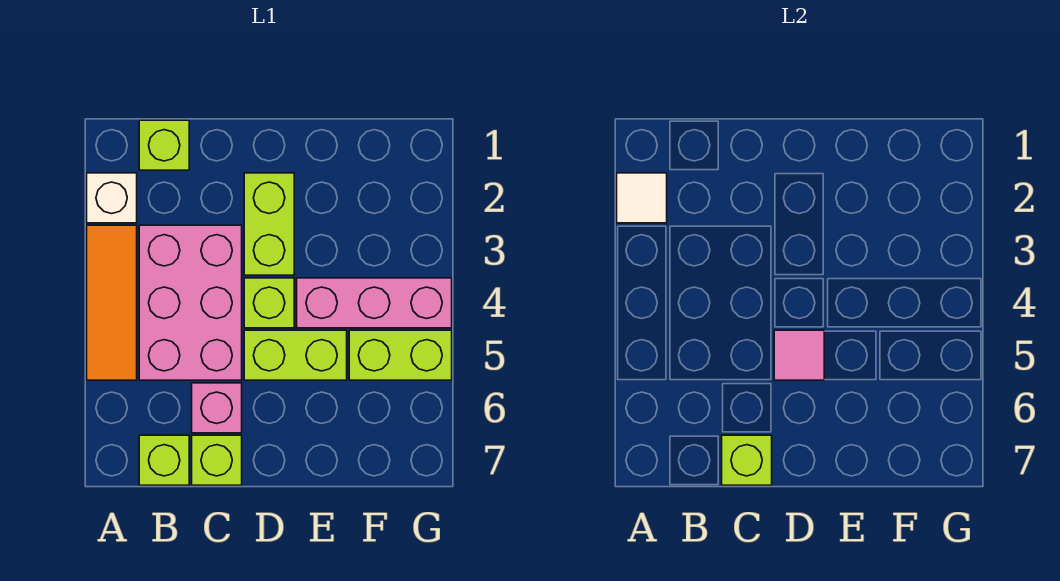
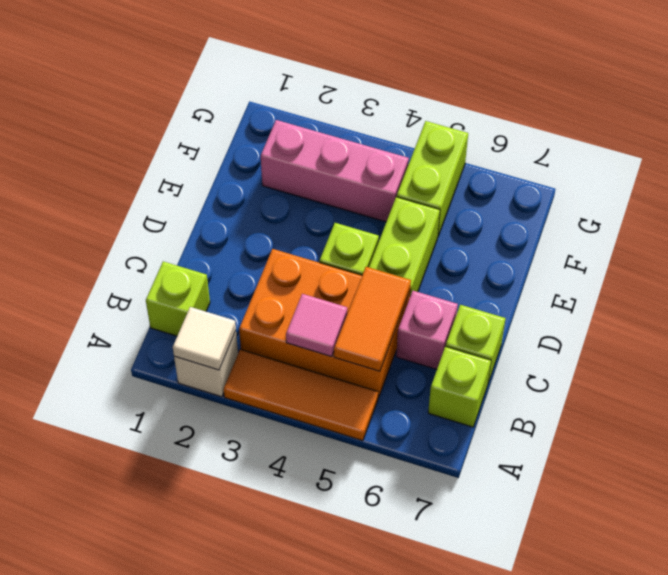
pink brick B3:C5 level 1 -> orange brick B3:C5 level 1
none -> orange tile B5:C5 level 2
lime brick C7 level 2 -> none
lime brick D2:D3 level 1 -> none
pink tile D5 level 2 -> pink tile B4 level 2
pink brick E4:G4 level 1 -> pink brick F2:F4 level 1

